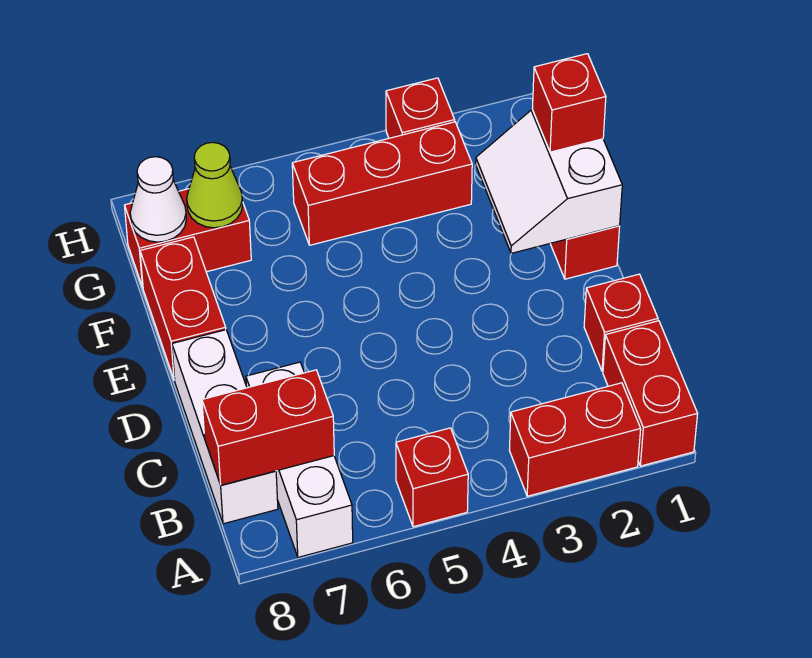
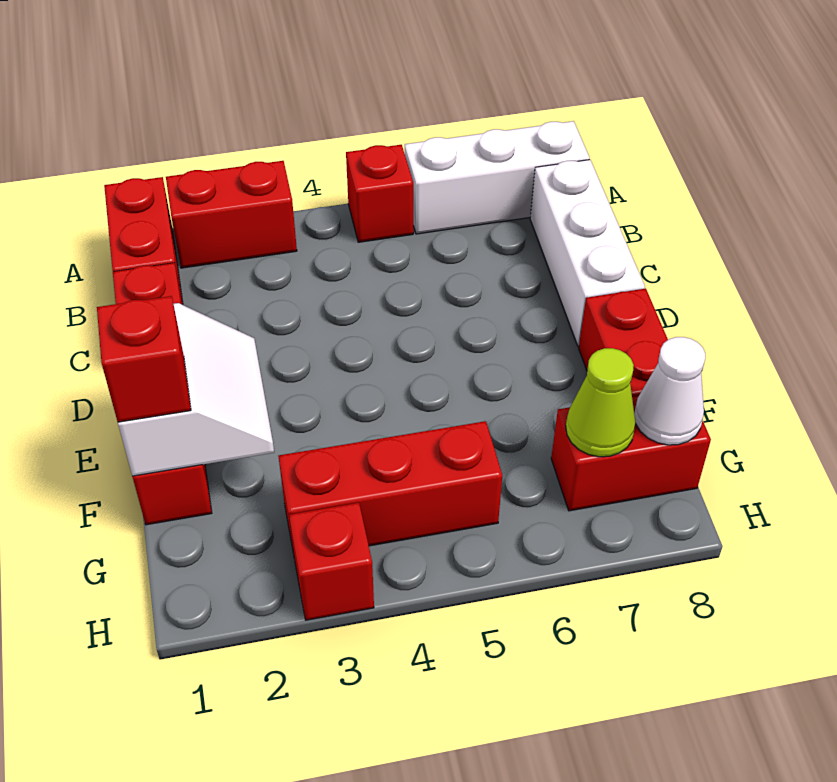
white brick A7:C7 level 1 -> white brick A6:A8 level 1
red brick B7:B8 level 2 -> none

